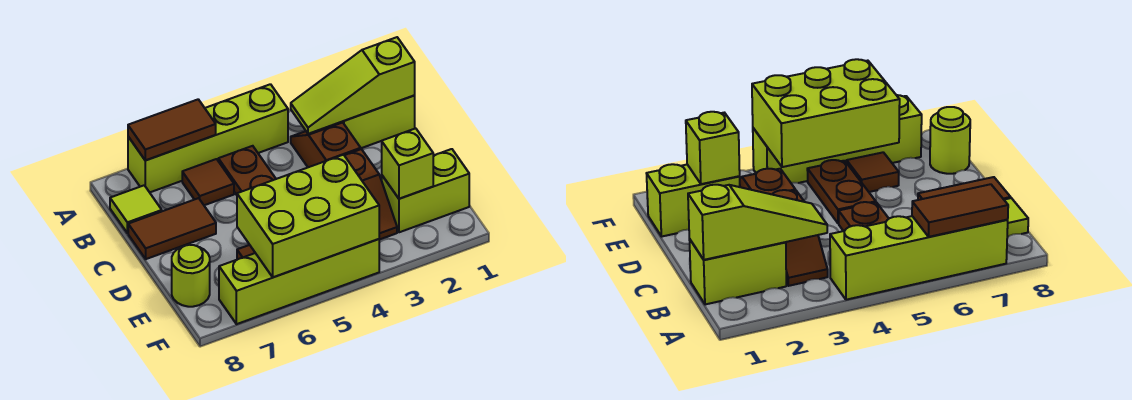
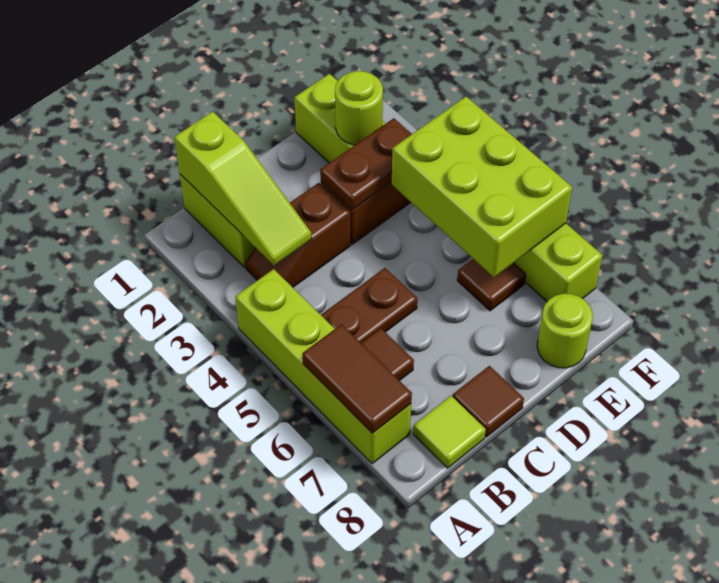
brown tile C7:C8 level 1 -> brown tile C8 level 1
brown plate D5:E5 level 1 -> brown plate D3:E3 level 2
lime brick E2 level 2 -> lime round brick E2 level 2

